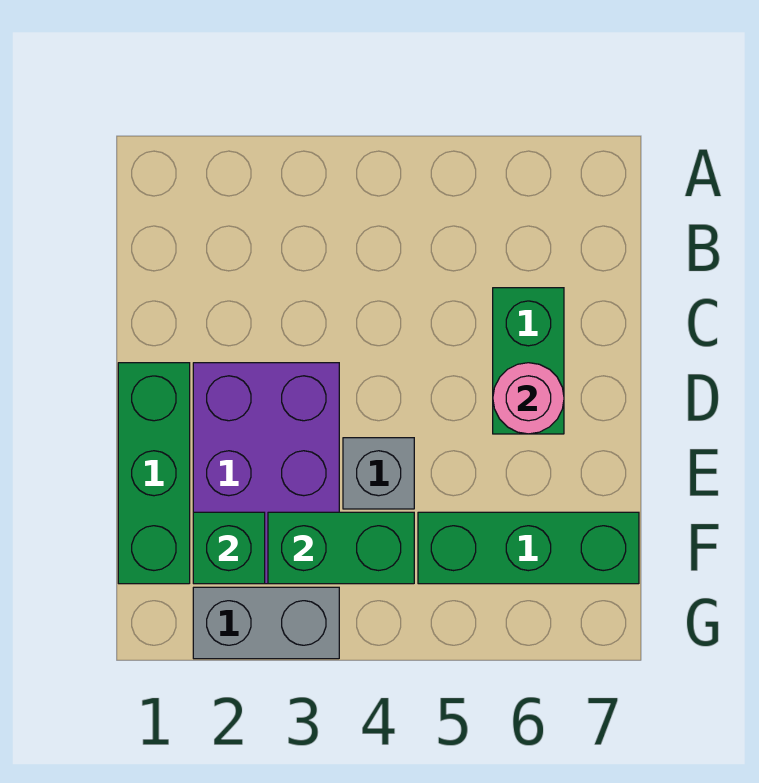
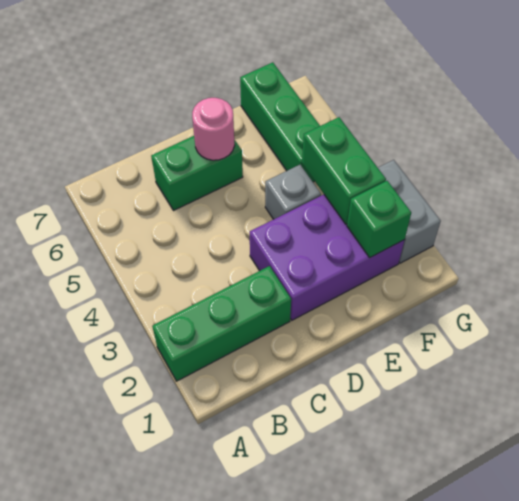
green brick D1:F1 level 1 -> green brick A2:C2 level 1

